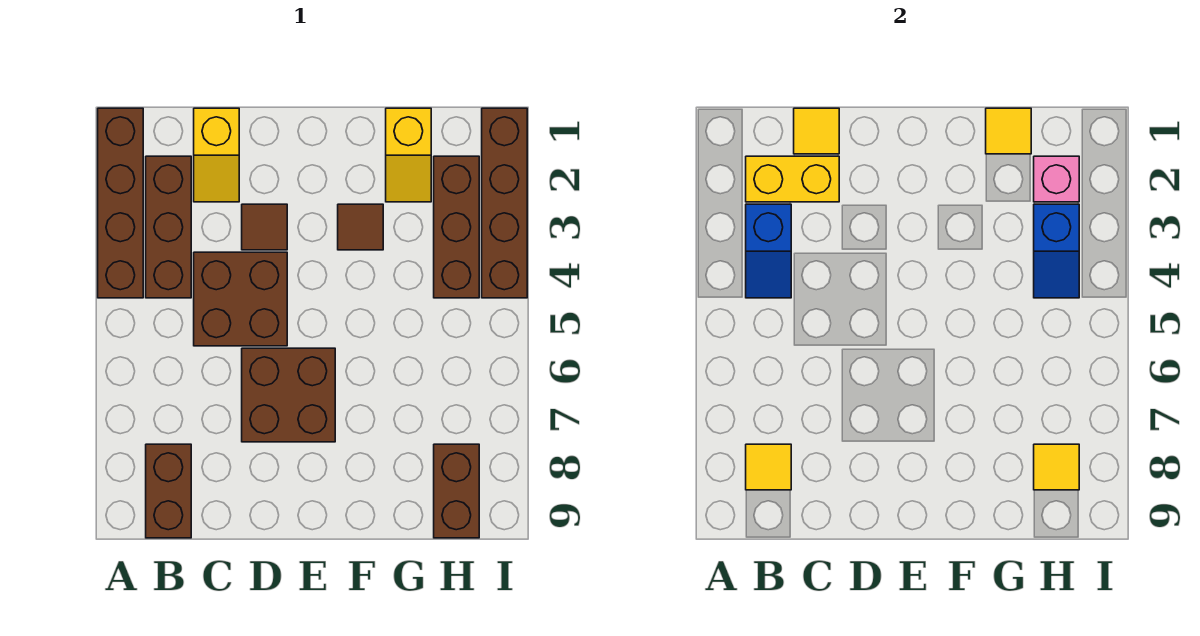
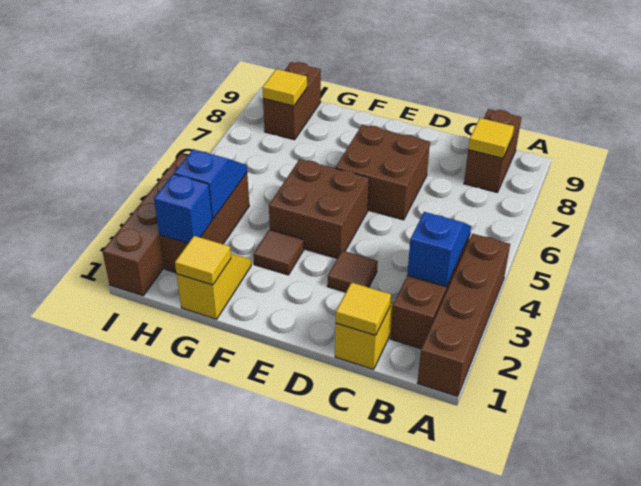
yellow brick B2:C2 level 2 -> none
brown brick C4:D5 level 1 -> brown brick E4:F5 level 1
pink brick H2 level 2 -> blue brick H2 level 2

